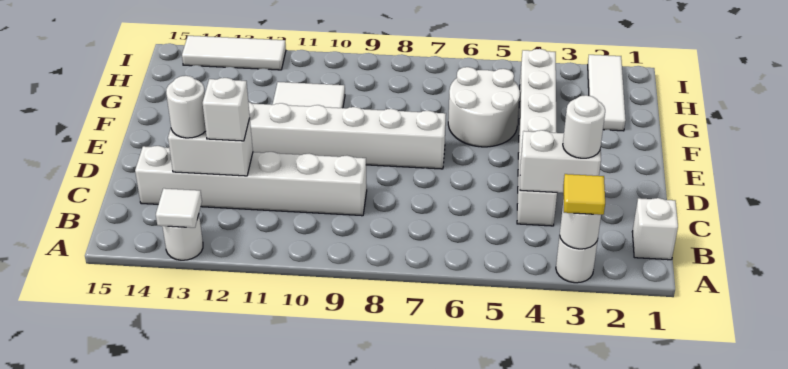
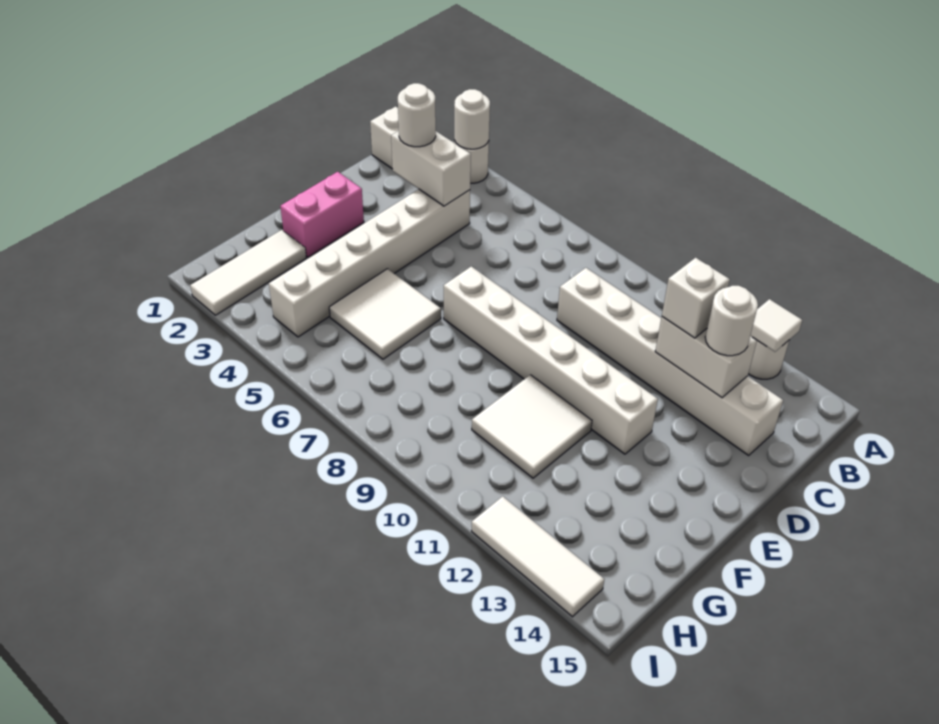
yellow tile A3 level 3 -> none
none -> pink brick E2:F2 level 1
white round brick F5:G6 level 1 -> white tile F5:G6 level 1

